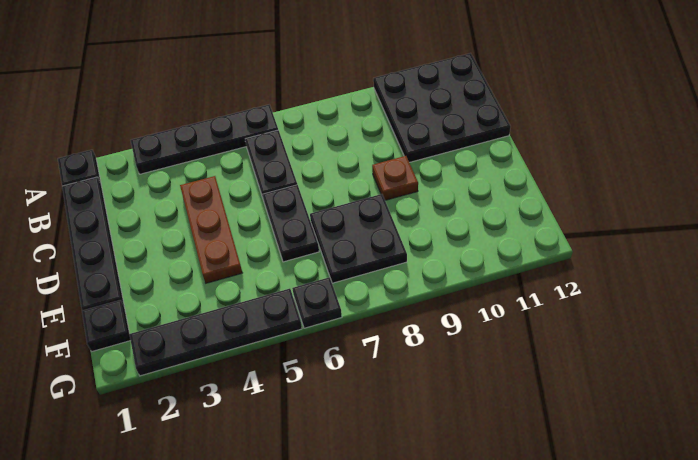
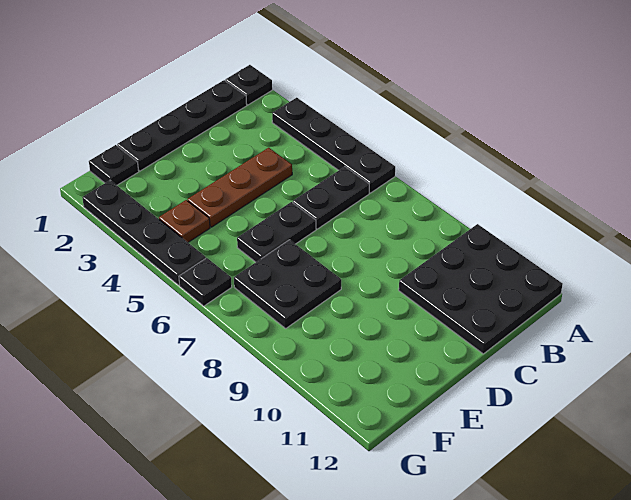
brown plate D9 level 1 -> brown plate F4 level 1

